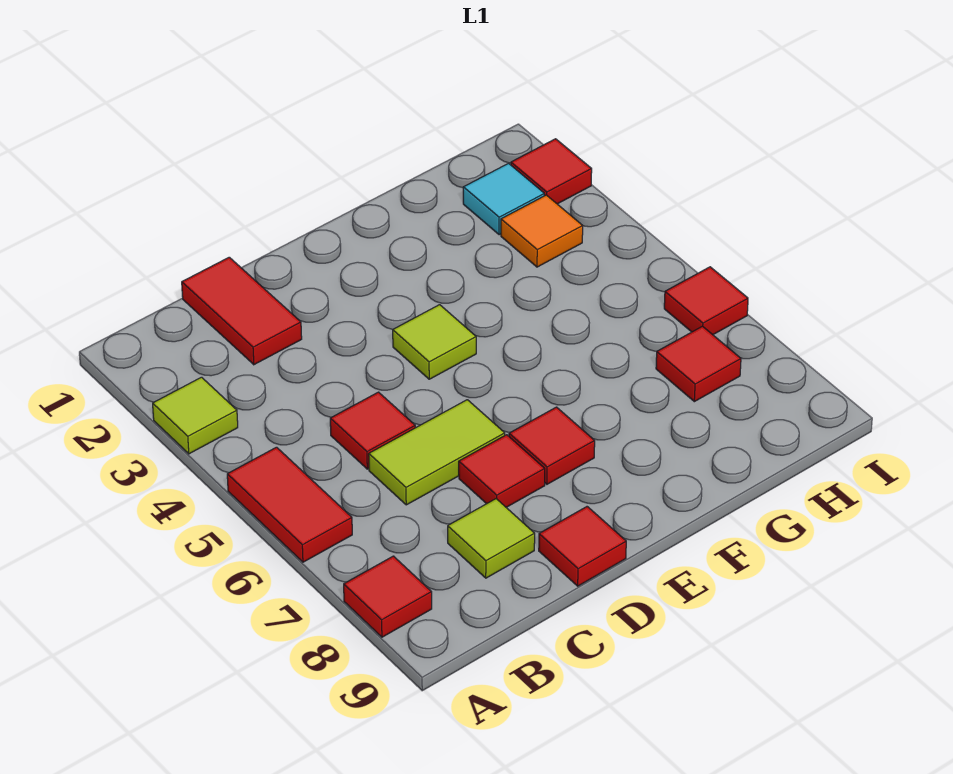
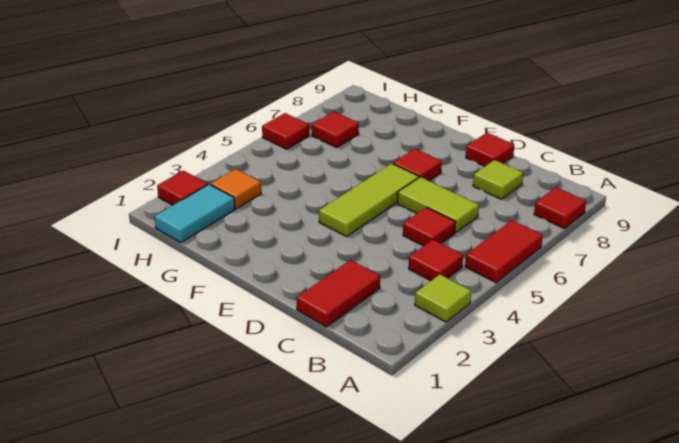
red tile D7 level 1 -> red tile B4 level 1
lime tile E4 level 1 -> lime tile E4:E6 level 1
cyan tile H2 level 1 -> cyan tile H1:H2 level 1

